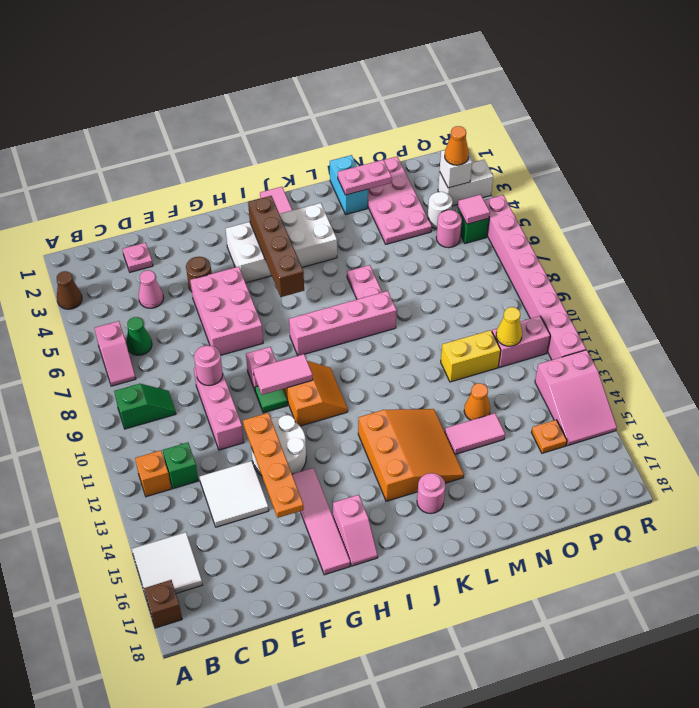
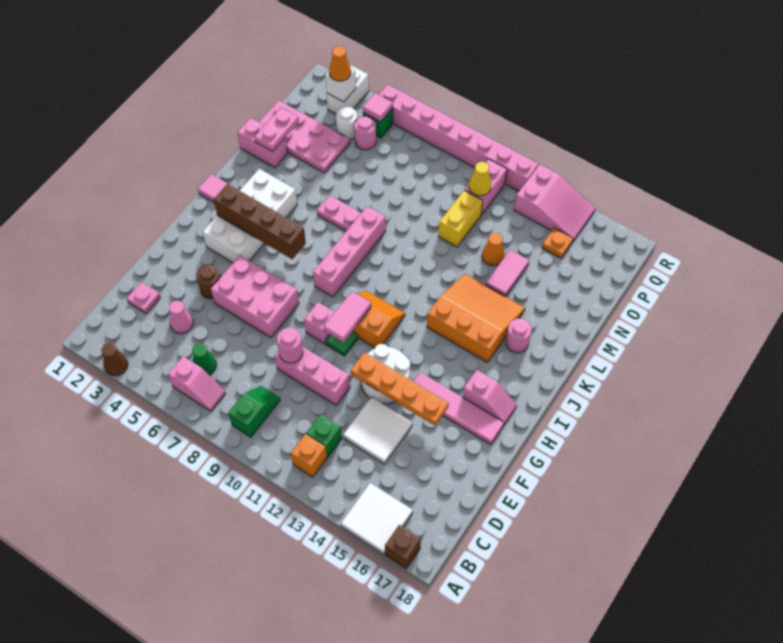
cyan brick M1:M2 level 1 -> pink brick M1:M2 level 1

